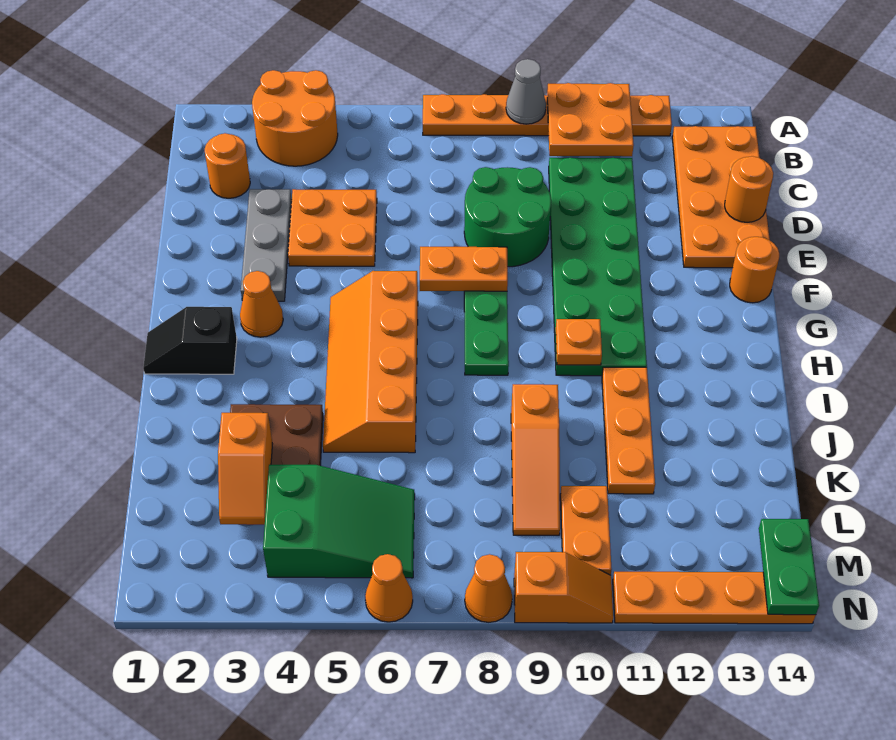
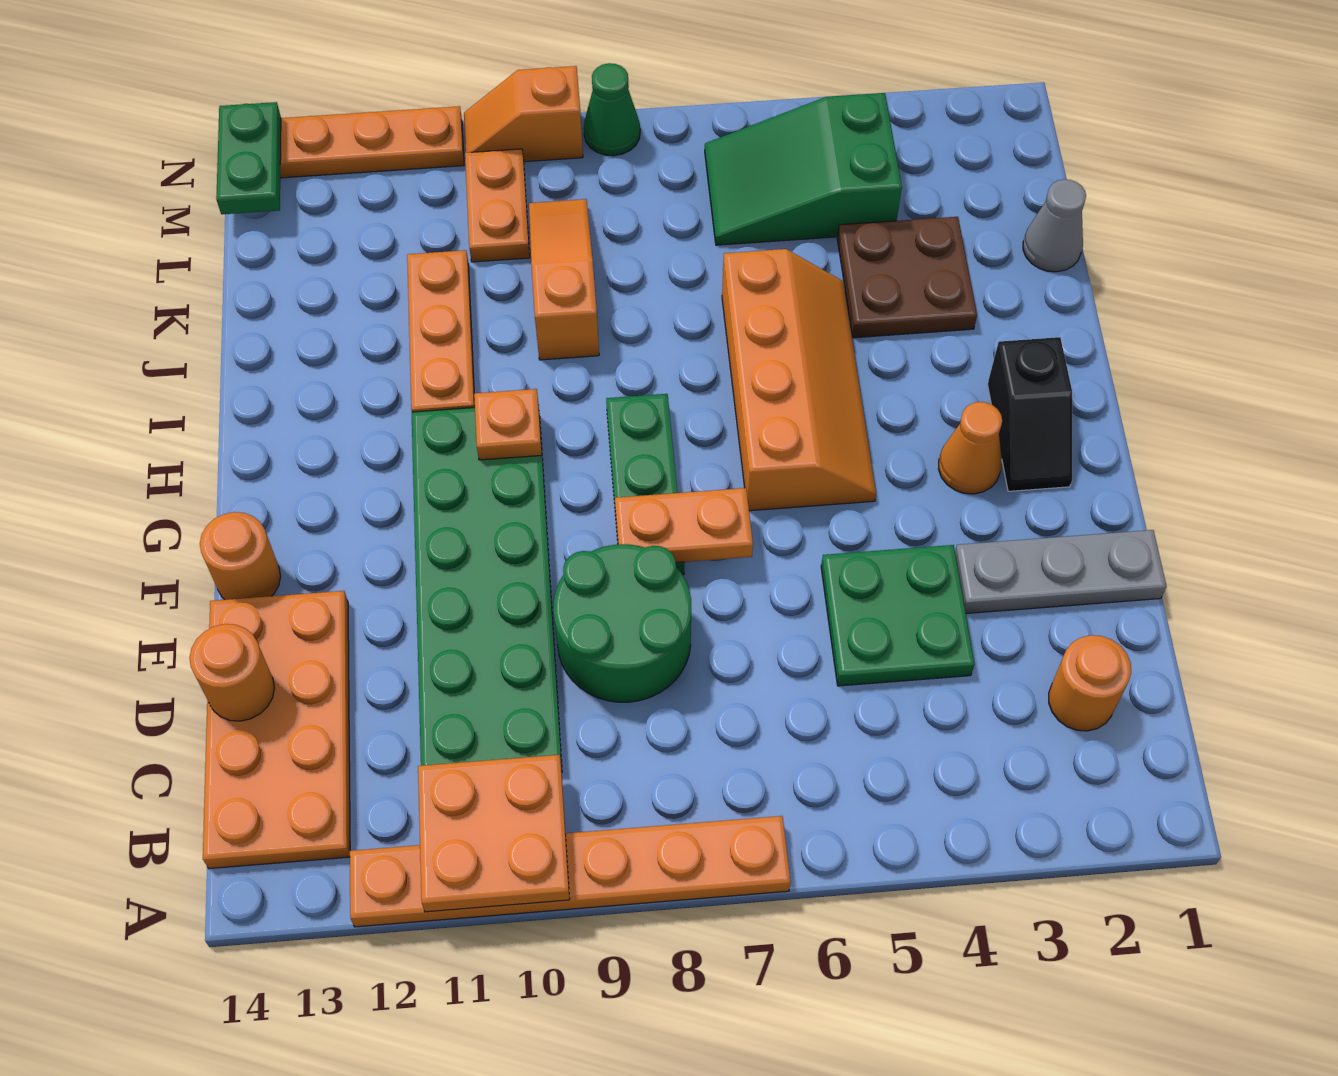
orange round brick A3:B4 level 1 -> none
grey cone A9 level 2 -> grey cone K1 level 1
grey plate D3:F3 level 1 -> grey plate E1:E3 level 1
orange plate D4:E5 level 1 -> green plate D4:E5 level 1
black slope H1:H2 level 1 top 2 -> black slope G2:H2 level 1 top H
orange slope K3:L3 level 2 top K -> none
orange cone N6 level 1 -> none
orange cone N8 level 1 -> green cone N8 level 1

